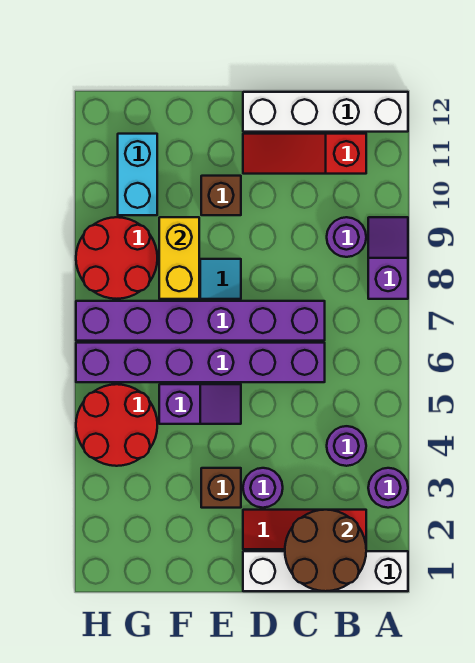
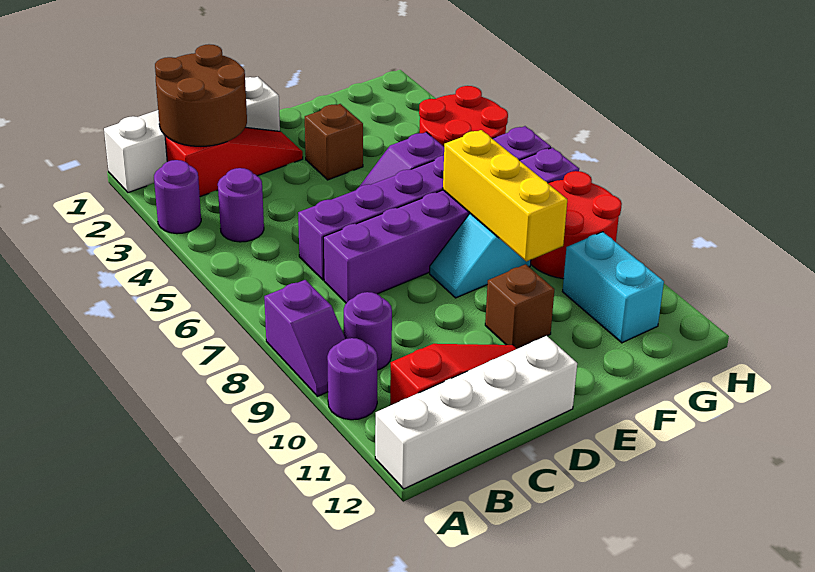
purple round brick D3 level 1 -> purple round brick A10 level 1
yellow brick F8:F9 level 2 -> yellow brick F7:F9 level 2

